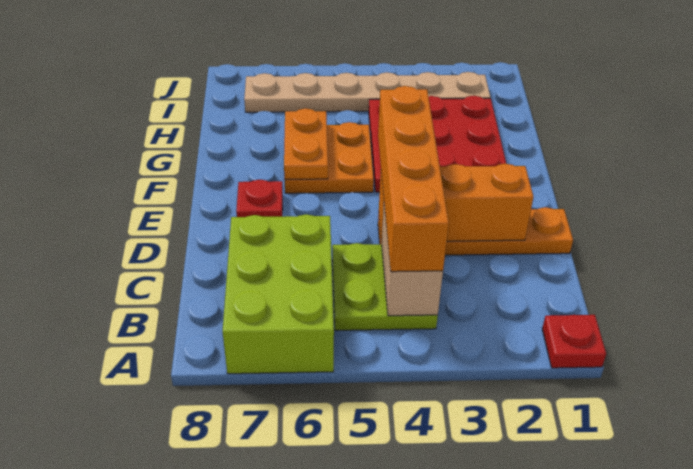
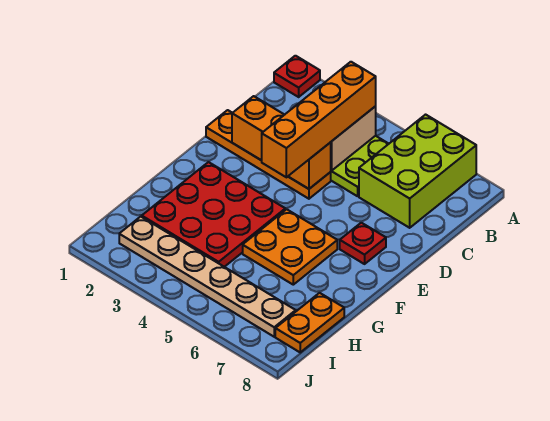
orange plate F6:G6 level 2 -> orange plate H8:I8 level 1

